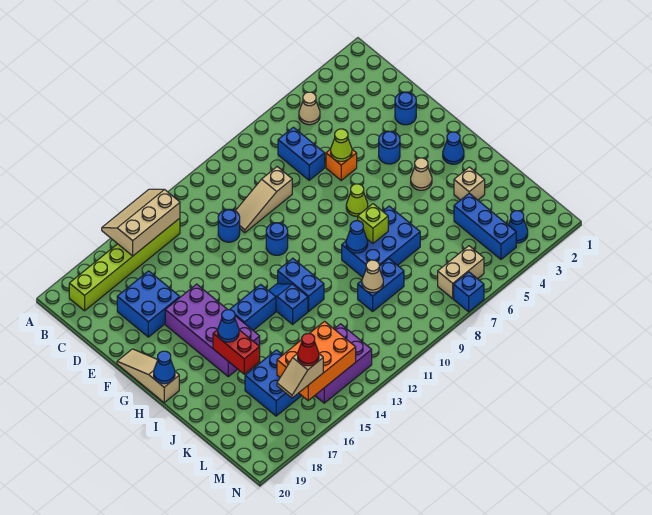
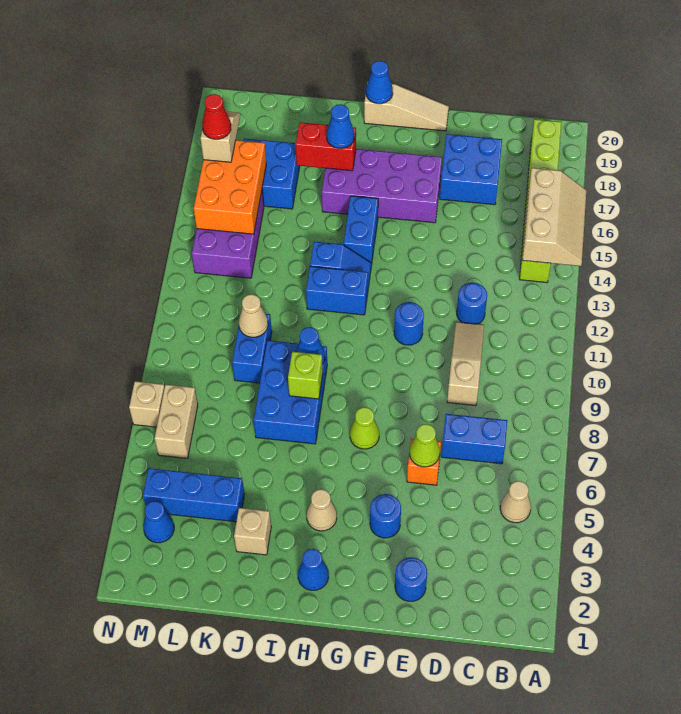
blue brick N7 level 1 -> tan brick N7 level 1

